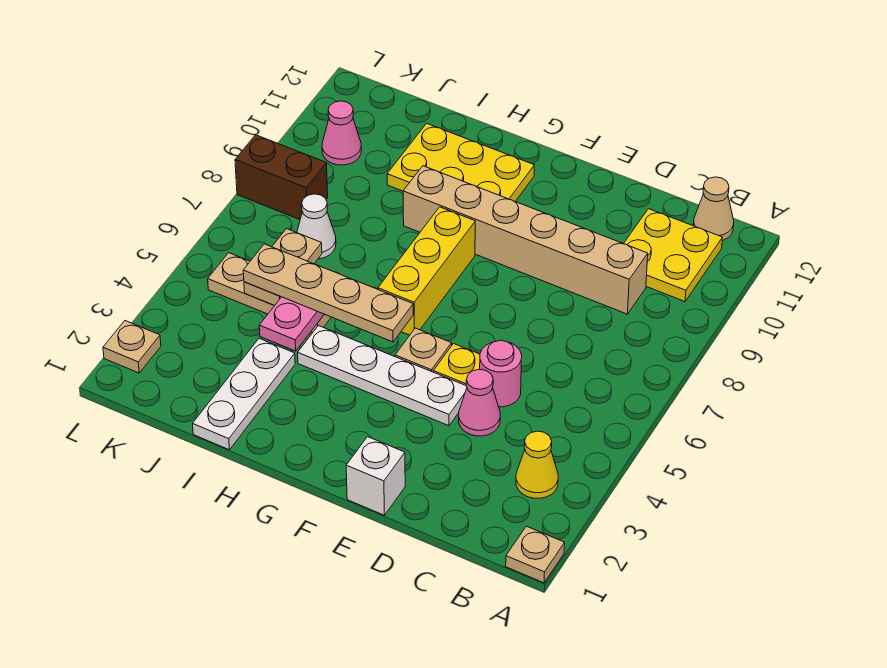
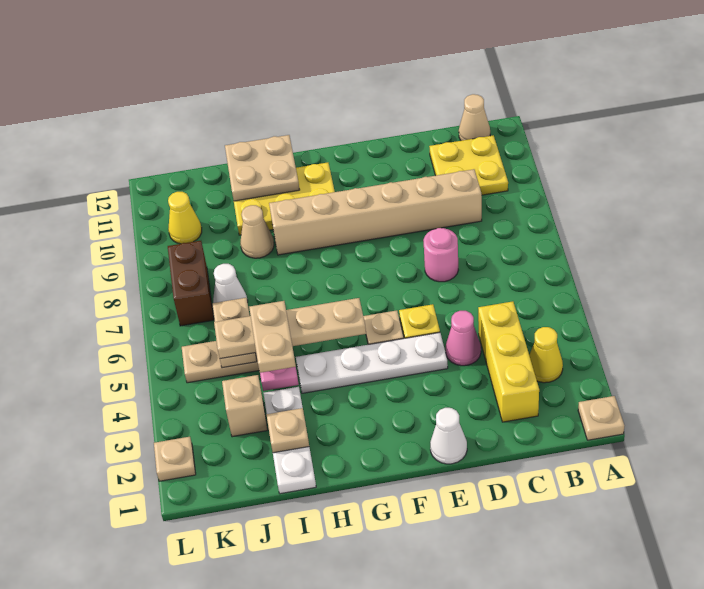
pink round brick D5 level 1 -> pink round brick D7 level 1
white brick E1 level 1 -> white cone E1 level 1
yellow brick G6:G8 level 1 -> yellow brick C2:C4 level 1
none -> tan plate H11:I12 level 2
none -> tan plate I2 level 2
none -> tan plate I4:I5 level 4
none -> tan cone I9 level 1
none -> tan brick J3 level 1
brown brick K8:L8 level 1 -> brown brick K7:K8 level 1
pink cone K10 level 1 -> yellow cone K10 level 1

